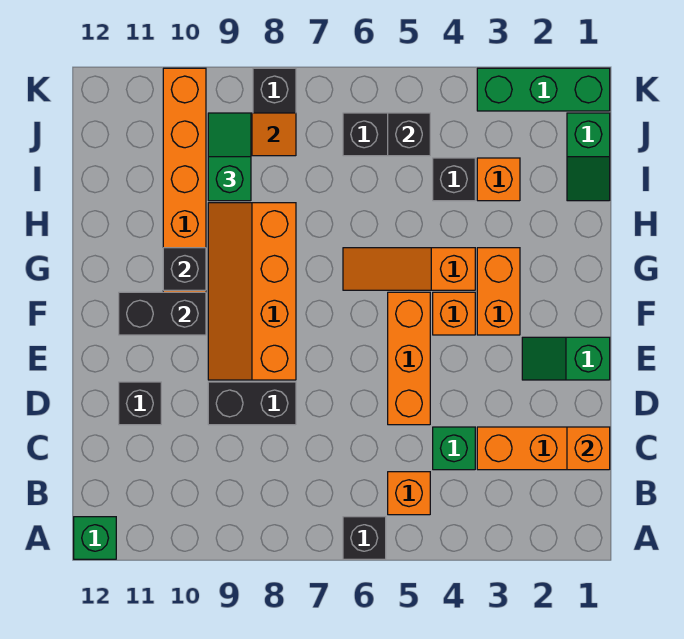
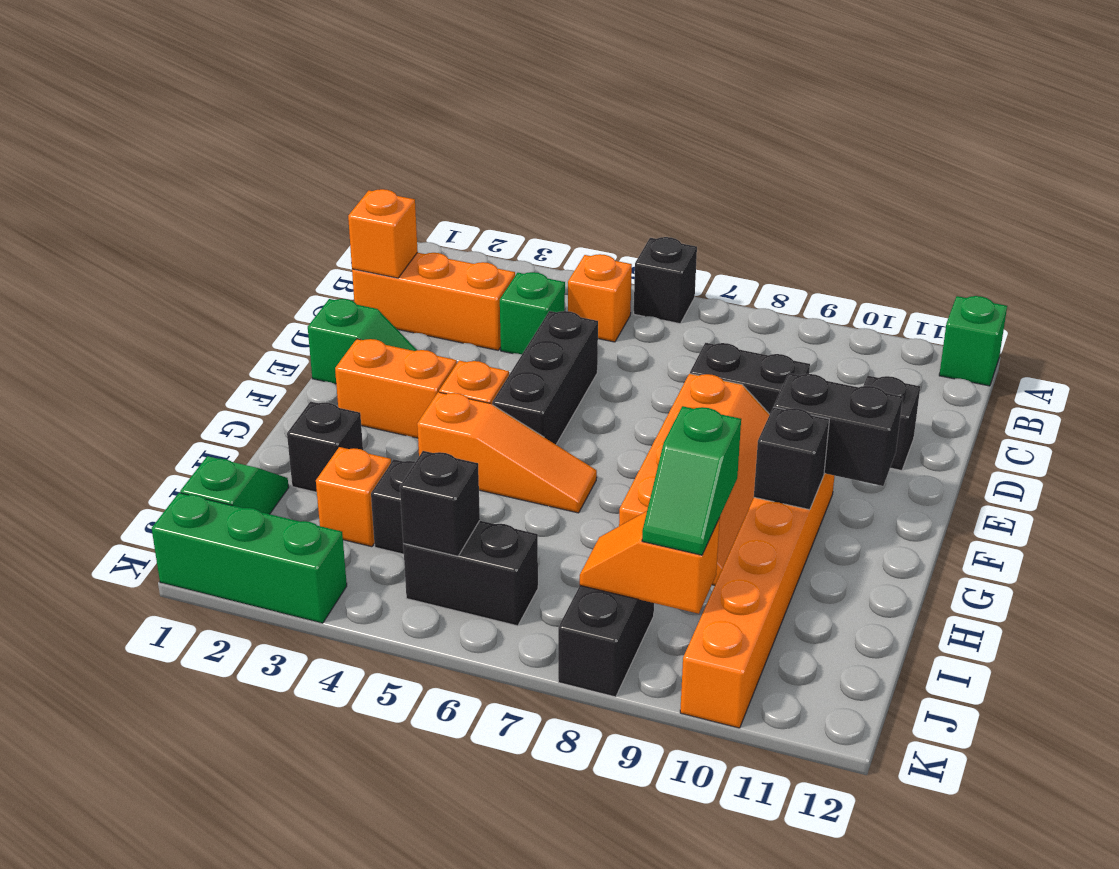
orange brick D5:F5 level 1 -> black brick D5:F5 level 1
orange brick F3:G3 level 1 -> orange brick F2:F3 level 1
none -> black brick H2 level 1

